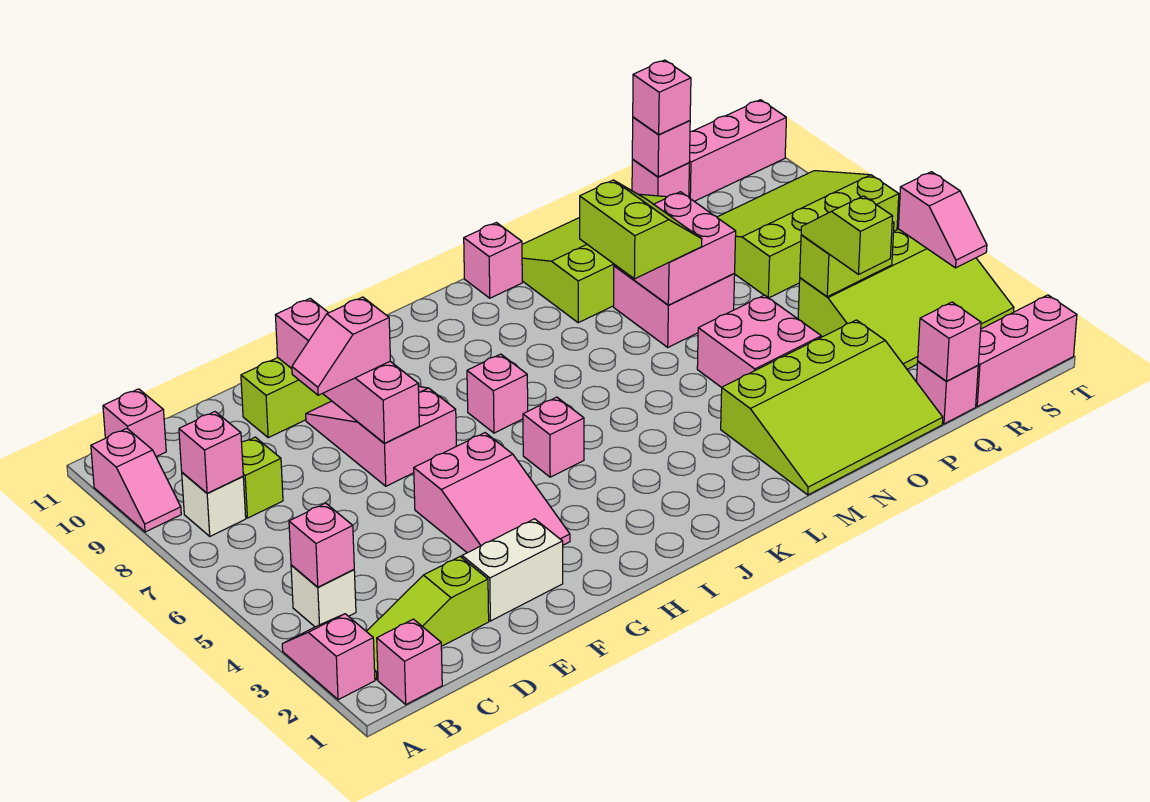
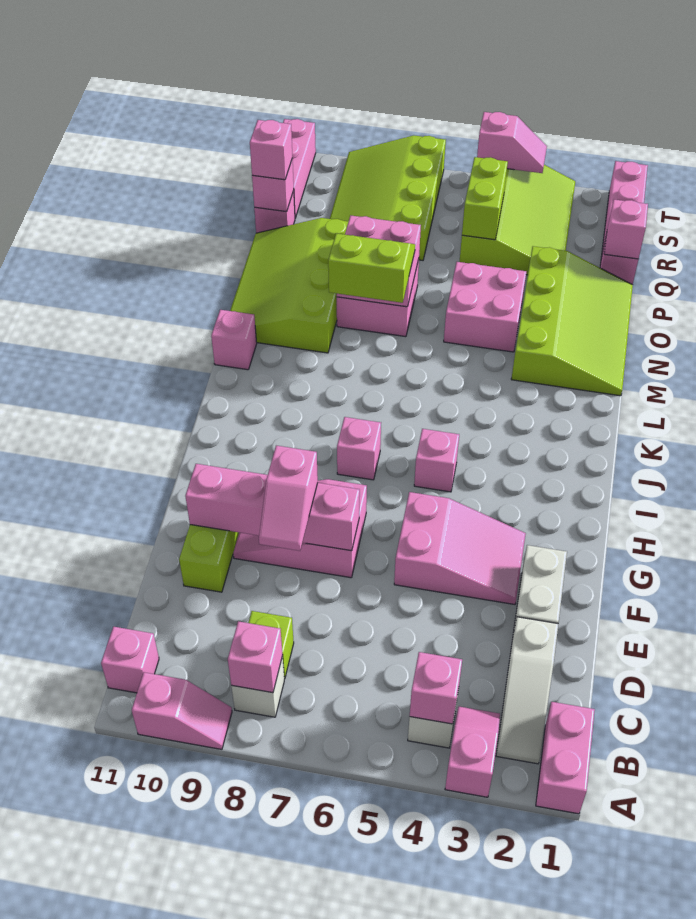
pink slope A2:A3 level 1 top 2 -> pink slope A3:B3 level 1 top A
pink brick B1 level 1 -> pink brick A1:B1 level 1
lime slope B2:D2 level 1 top D -> white slope B2:D2 level 1 top D
lime slope Q4:Q5 level 3 top 4 -> none

